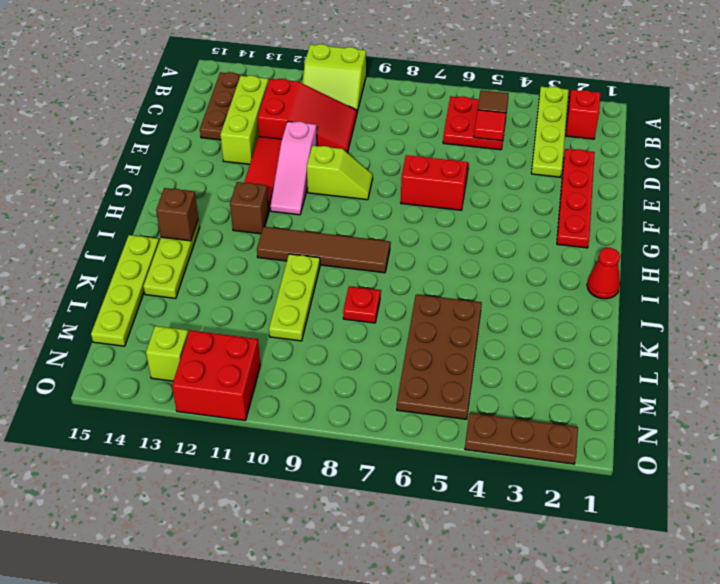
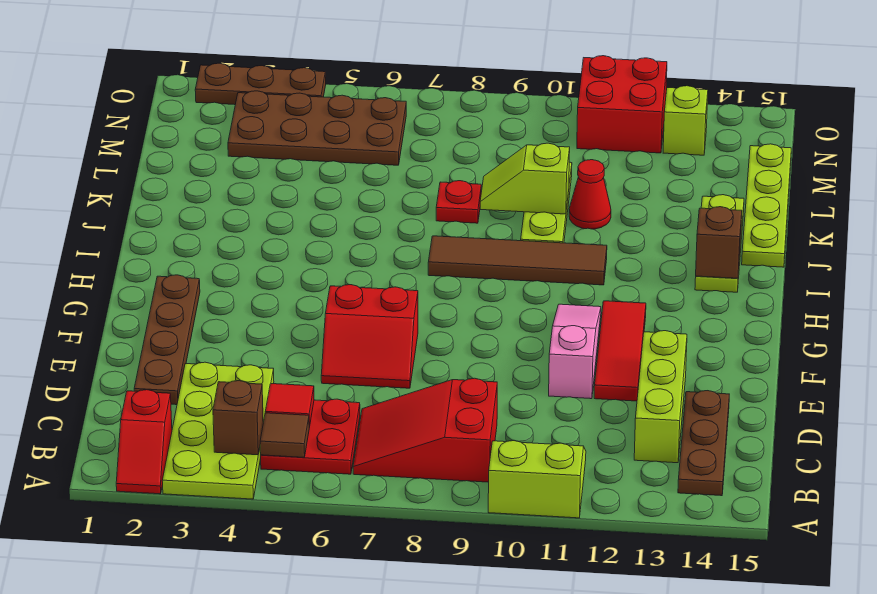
lime plate A3:D3 level 1 -> lime plate A3:D4 level 1
red slope C10:D12 level 1 top 12 -> red slope B7:C9 level 1 top 9
red plate D2:G2 level 1 -> brown plate D2:G2 level 1
lime slope F9:F10 level 1 top 10 -> lime slope K9:K10 level 2 top 10
brown brick H12 level 1 -> brown brick B4 level 2
red cone I1 level 1 -> red cone K11 level 1
brown plate K5:N6 level 1 -> brown plate M3:N6 level 1

